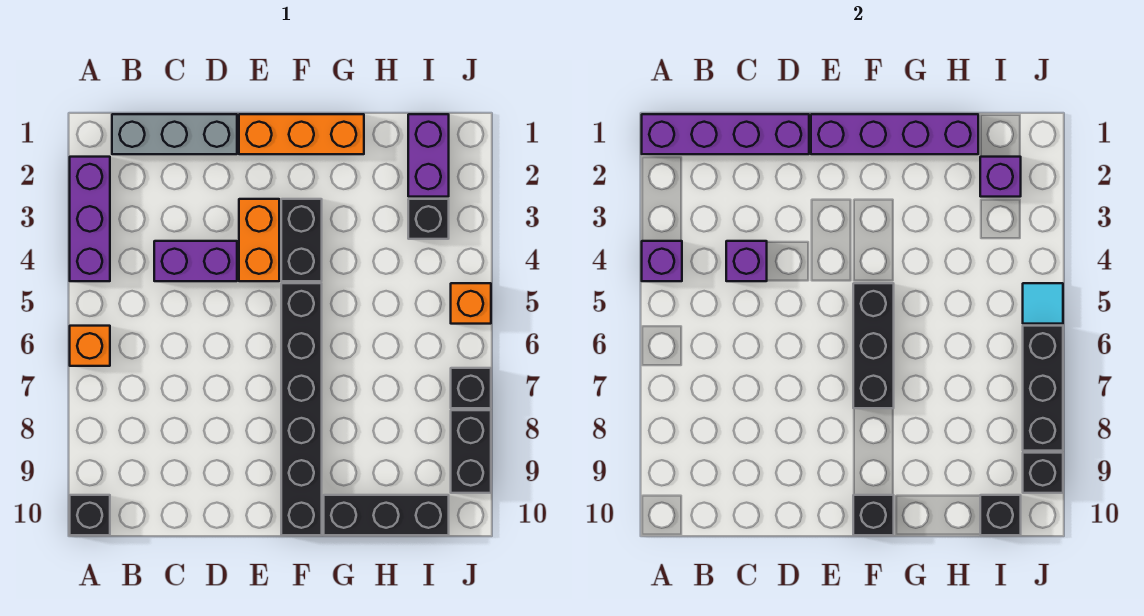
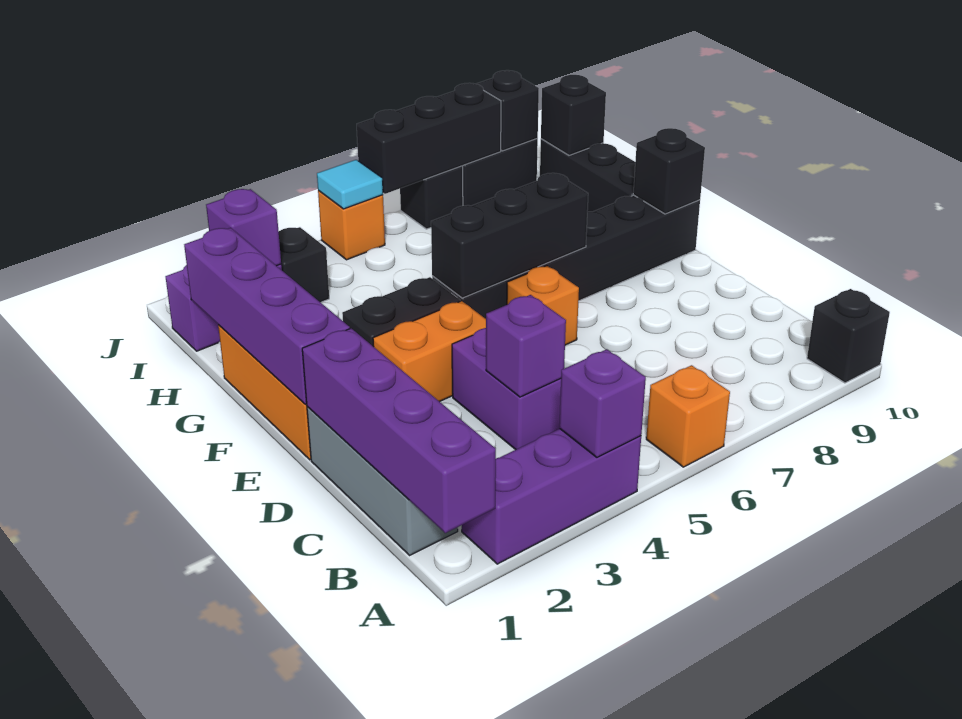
none -> orange brick E6 level 1

